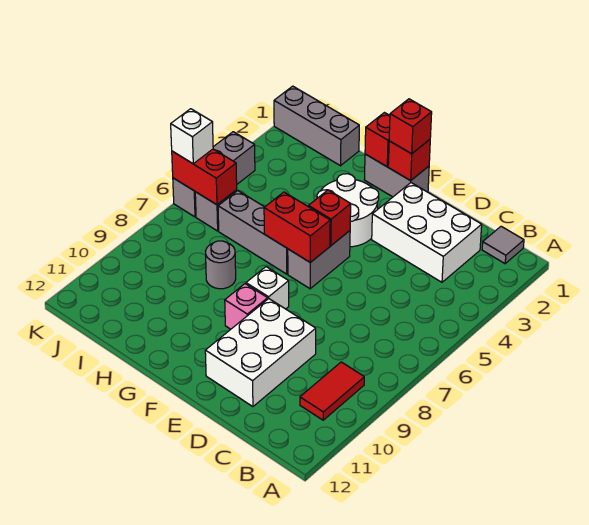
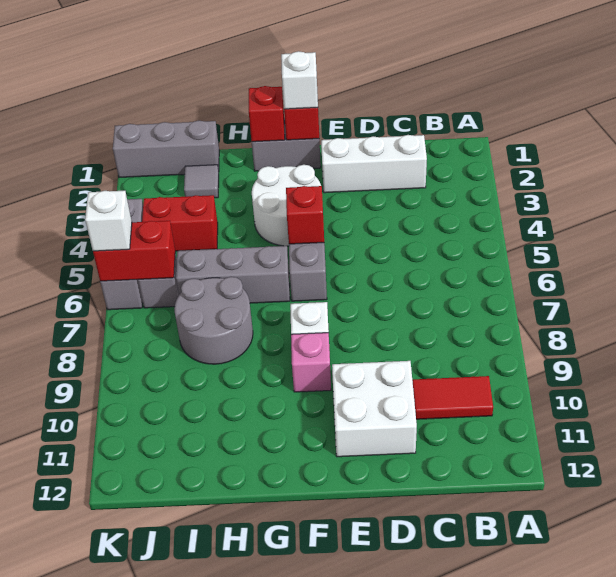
grey tile B1 level 1 -> grey tile I2 level 1
red tile B9:B10 level 1 -> red tile B10:C10 level 1
white brick C2:E3 level 1 -> white brick C2:E2 level 1
white brick D9:E11 level 1 -> white brick D10:E11 level 1
red brick F1 level 3 -> white brick F1 level 3
red brick F6:G6 level 2 -> red brick I4:J4 level 1
grey round brick H8 level 1 -> grey round brick H7:I8 level 1

